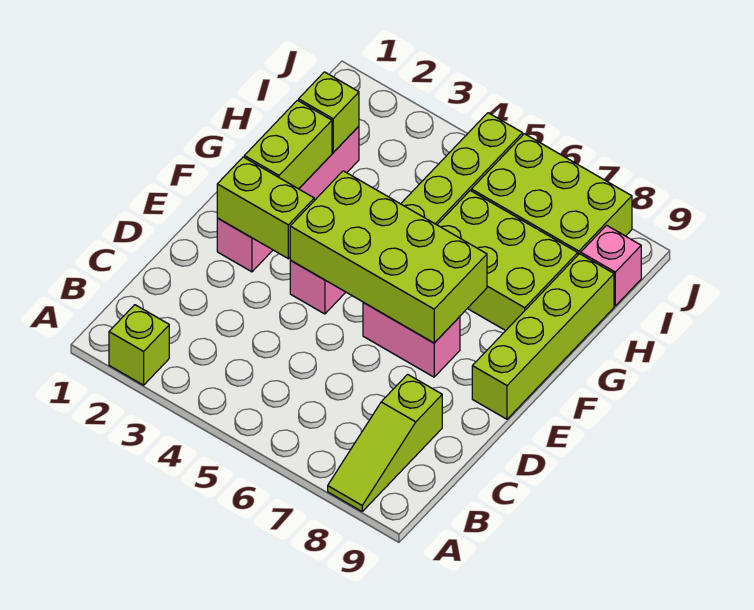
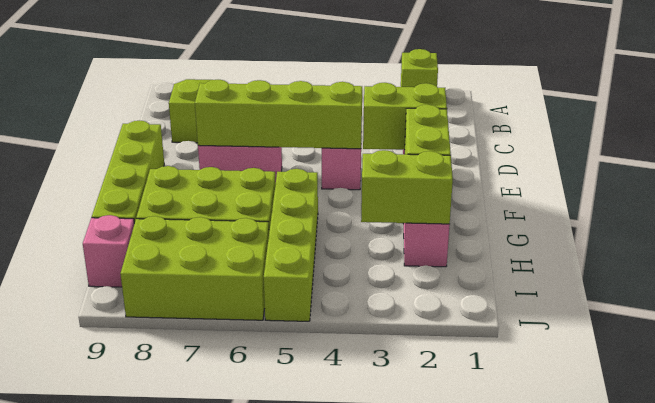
lime brick E4:F7 level 2 -> lime brick E4:E7 level 2
lime brick H2 level 2 -> lime brick H2:H3 level 2

